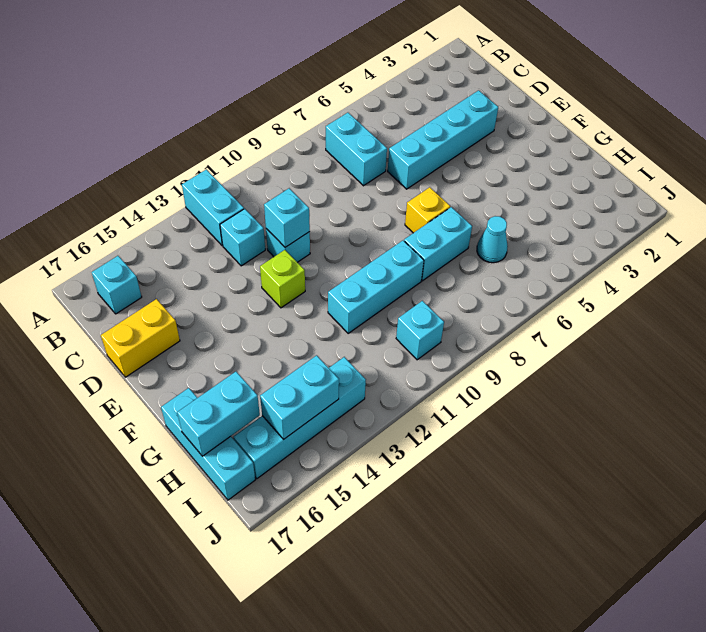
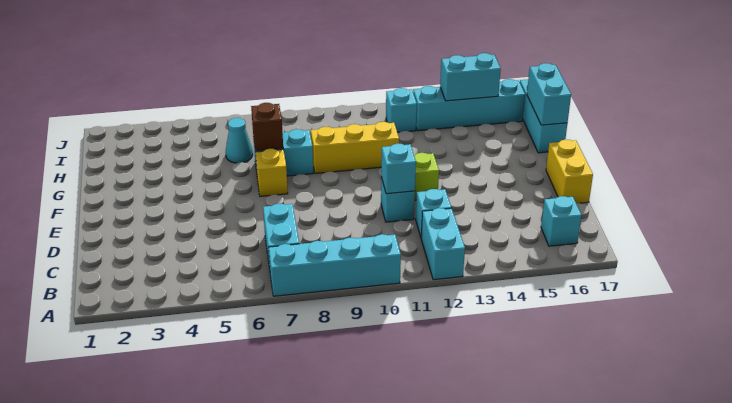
cyan brick D3:D6 level 1 -> cyan brick A7:A10 level 1
yellow brick D16:D17 level 1 -> yellow brick D17:E17 level 1
none -> brown brick G7 level 2
cyan brick G9:G11 level 1 -> yellow brick G9:G11 level 1
cyan brick H16:H17 level 2 -> cyan brick G17:H17 level 2
cyan brick I10 level 1 -> cyan brick I12 level 1

